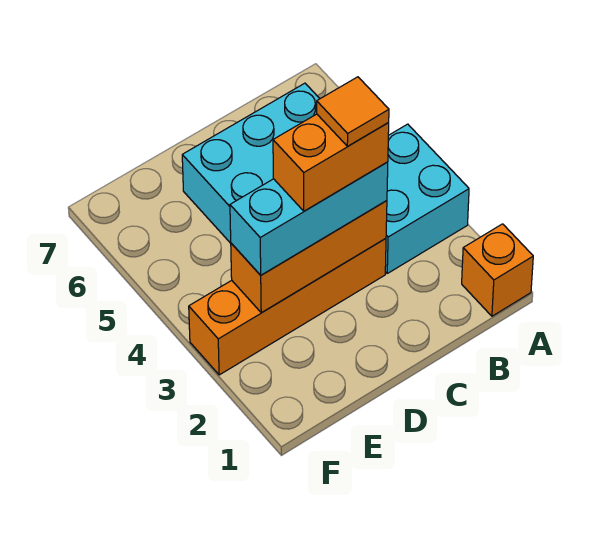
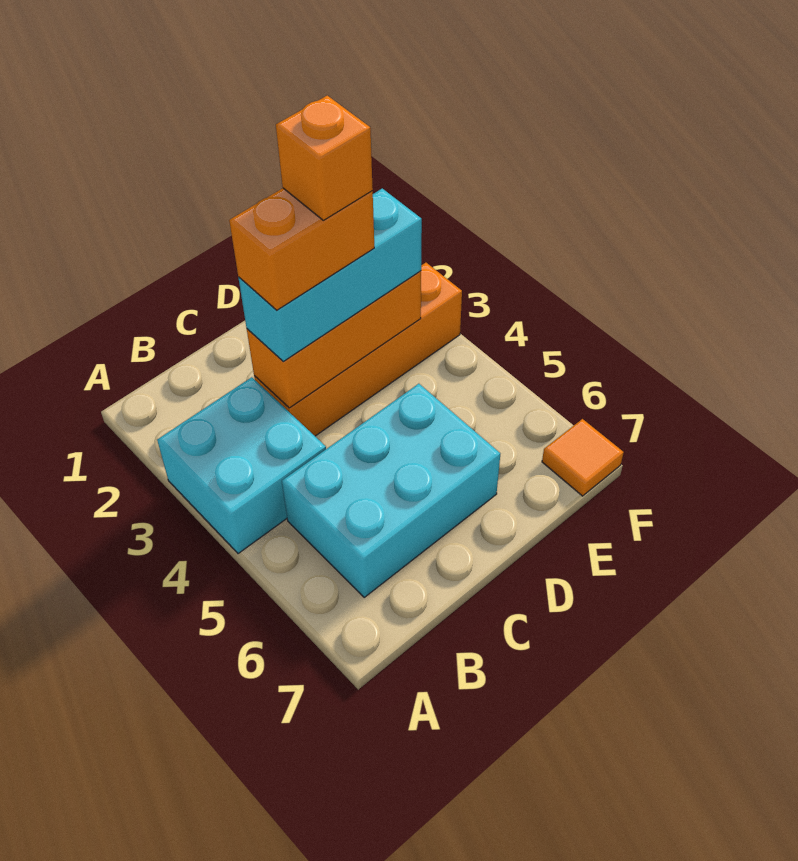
orange brick A1 level 1 -> orange brick D3 level 5
orange tile C3 level 5 -> orange tile F7 level 1

